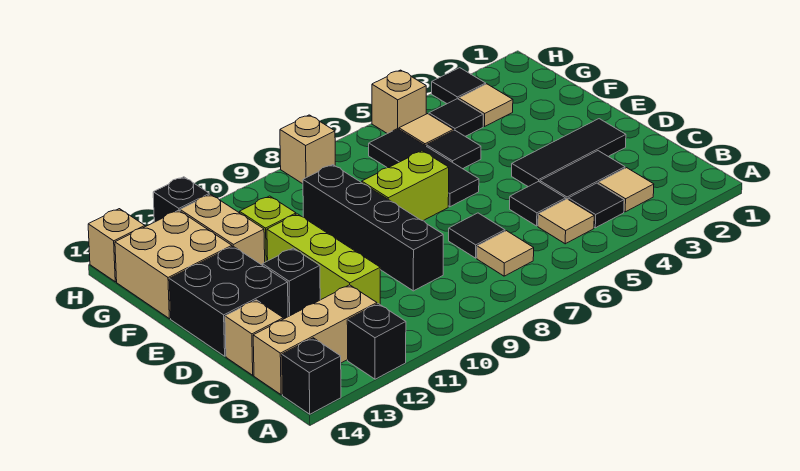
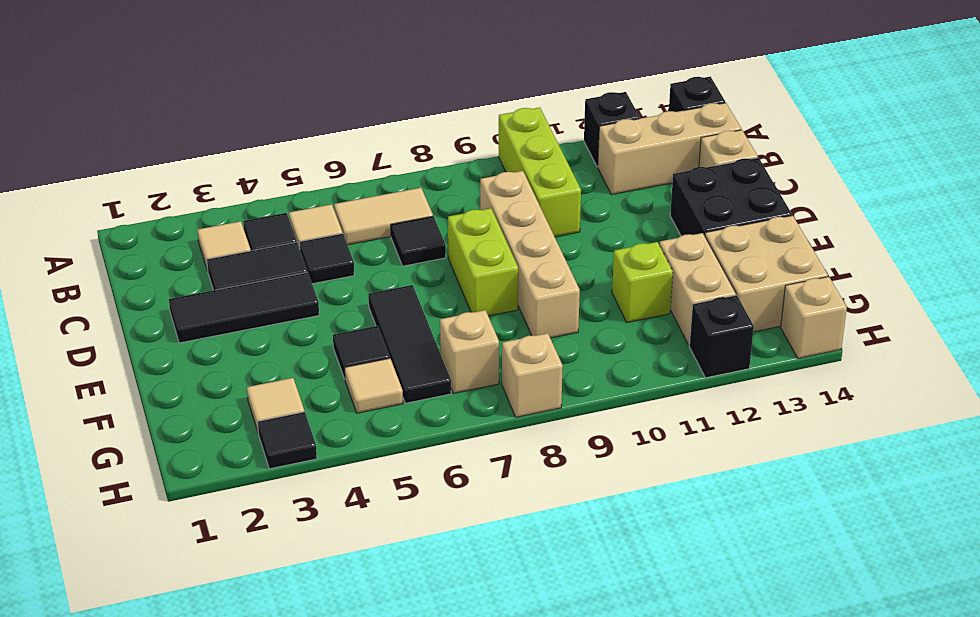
tan tile B7 level 1 -> tan tile B6:B7 level 1
black brick C9:F9 level 1 -> tan brick C9:F9 level 1
lime brick C11:E11 level 1 -> lime brick A10:C10 level 1
black brick D12 level 1 -> none
lime brick E7:E8 level 1 -> lime brick D8:E8 level 1
black tile G4 level 1 -> none
tan brick H5 level 1 -> tan brick G7 level 1

